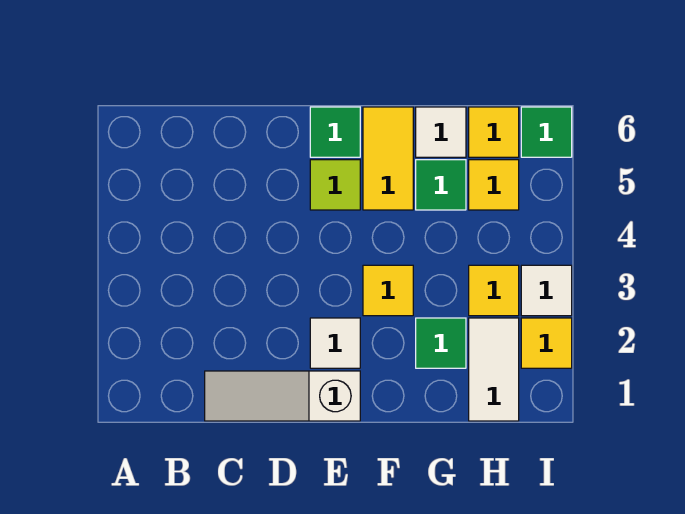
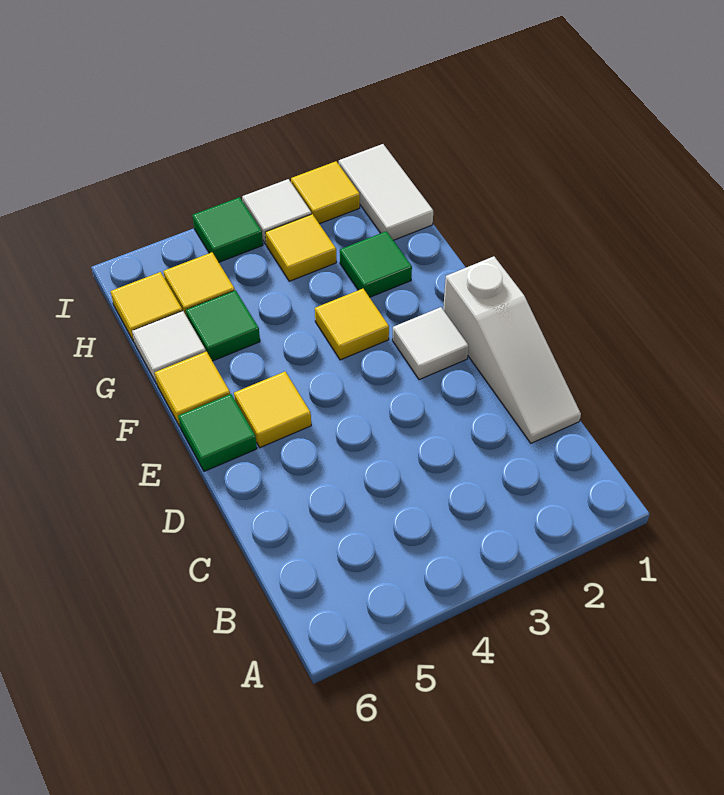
lime tile E5 level 1 -> yellow tile E5 level 1
yellow tile F5:F6 level 1 -> yellow tile F6 level 1
white tile H1:H2 level 1 -> white tile H1:I1 level 1
green tile I6 level 1 -> green tile I4 level 1

